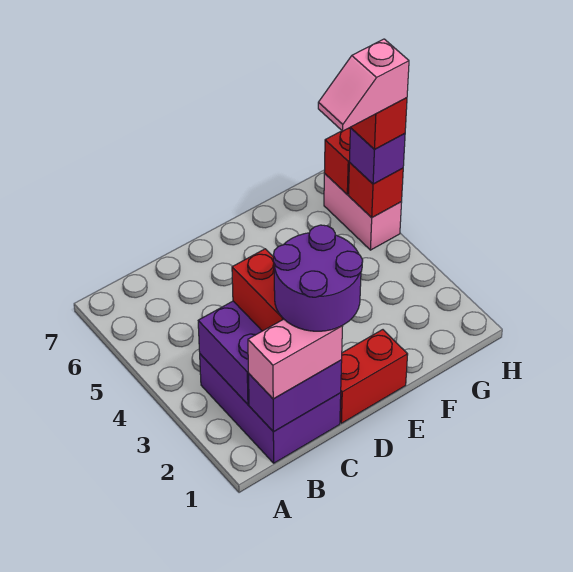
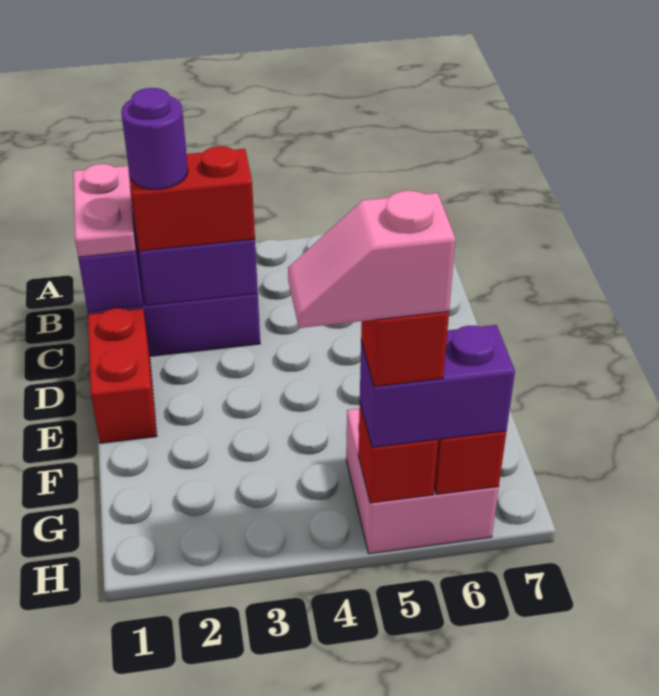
pink brick B1:C1 level 3 -> pink plate B1:C1 level 3
purple round brick C1:D2 level 4 -> purple round brick C2 level 4
pink slope G5:H5 level 5 top H -> pink slope H4:H5 level 5 top 5
pink brick H5:H6 level 1 -> pink brick G5:H6 level 1
purple brick H5 level 3 -> purple brick H5:H6 level 3

